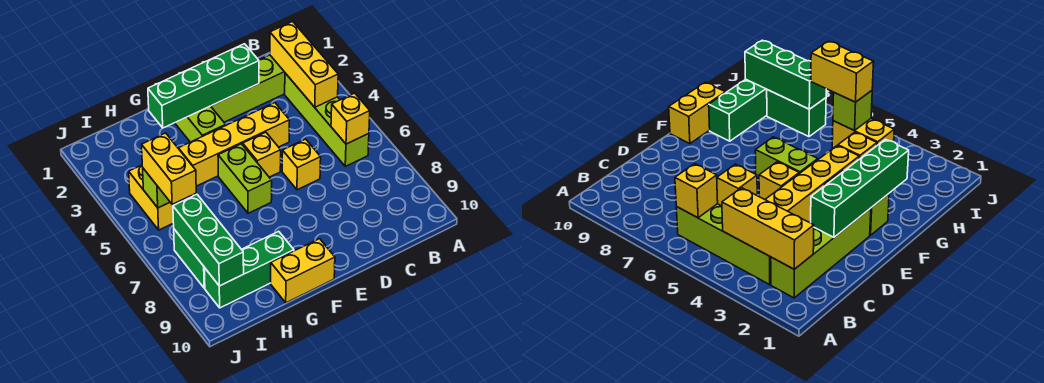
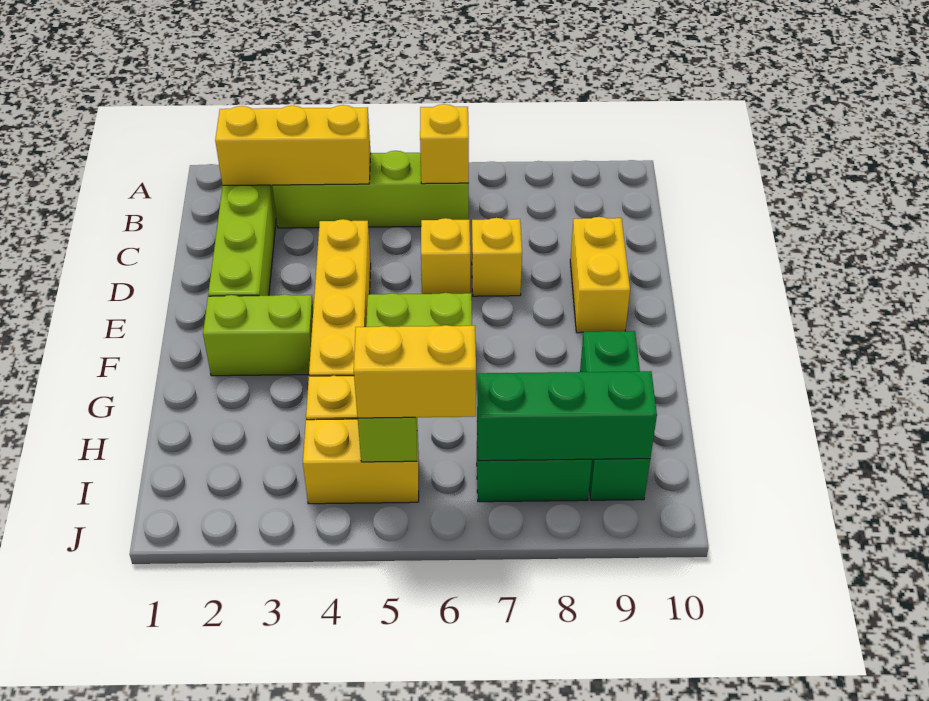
green brick D2:G2 level 2 -> none
yellow brick E5 level 1 -> yellow brick D7 level 1
yellow brick F10:G10 level 1 -> yellow brick D9:E9 level 1

